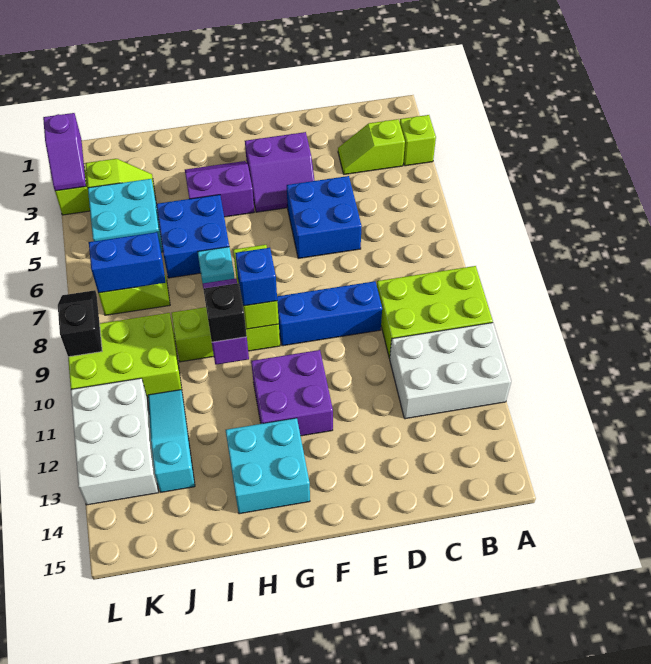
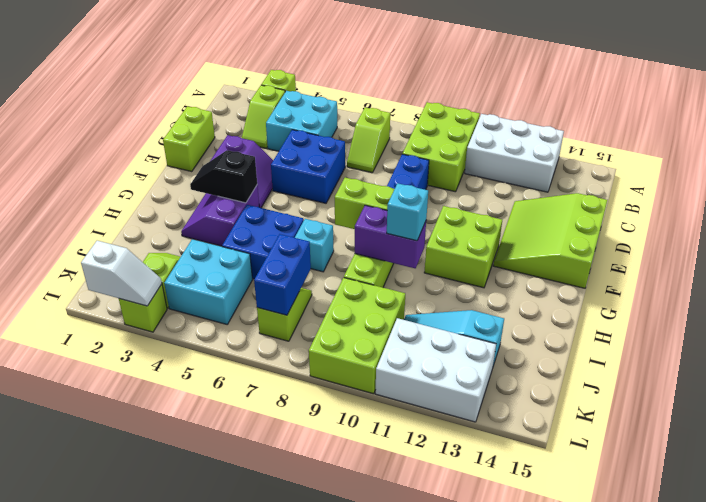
white brick A11:C12 level 1 -> white brick A11:B13 level 1
none -> lime slope B7:C7 level 1 top B
none -> lime brick D1:E1 level 1
none -> lime slope D13:F15 level 1 top 15
purple brick F11:G12 level 1 -> lime brick F11:G12 level 1
blue brick G9 level 3 -> none
cyan brick G13:H14 level 1 -> cyan brick B4:C5 level 1
black brick H10 level 3 -> cyan brick H10 level 3
purple slope L2:L3 level 2 top 2 -> white slope L2:L3 level 2 top 2
black slope L8:L9 level 2 top 9 -> black slope G3:G4 level 2 top 4

